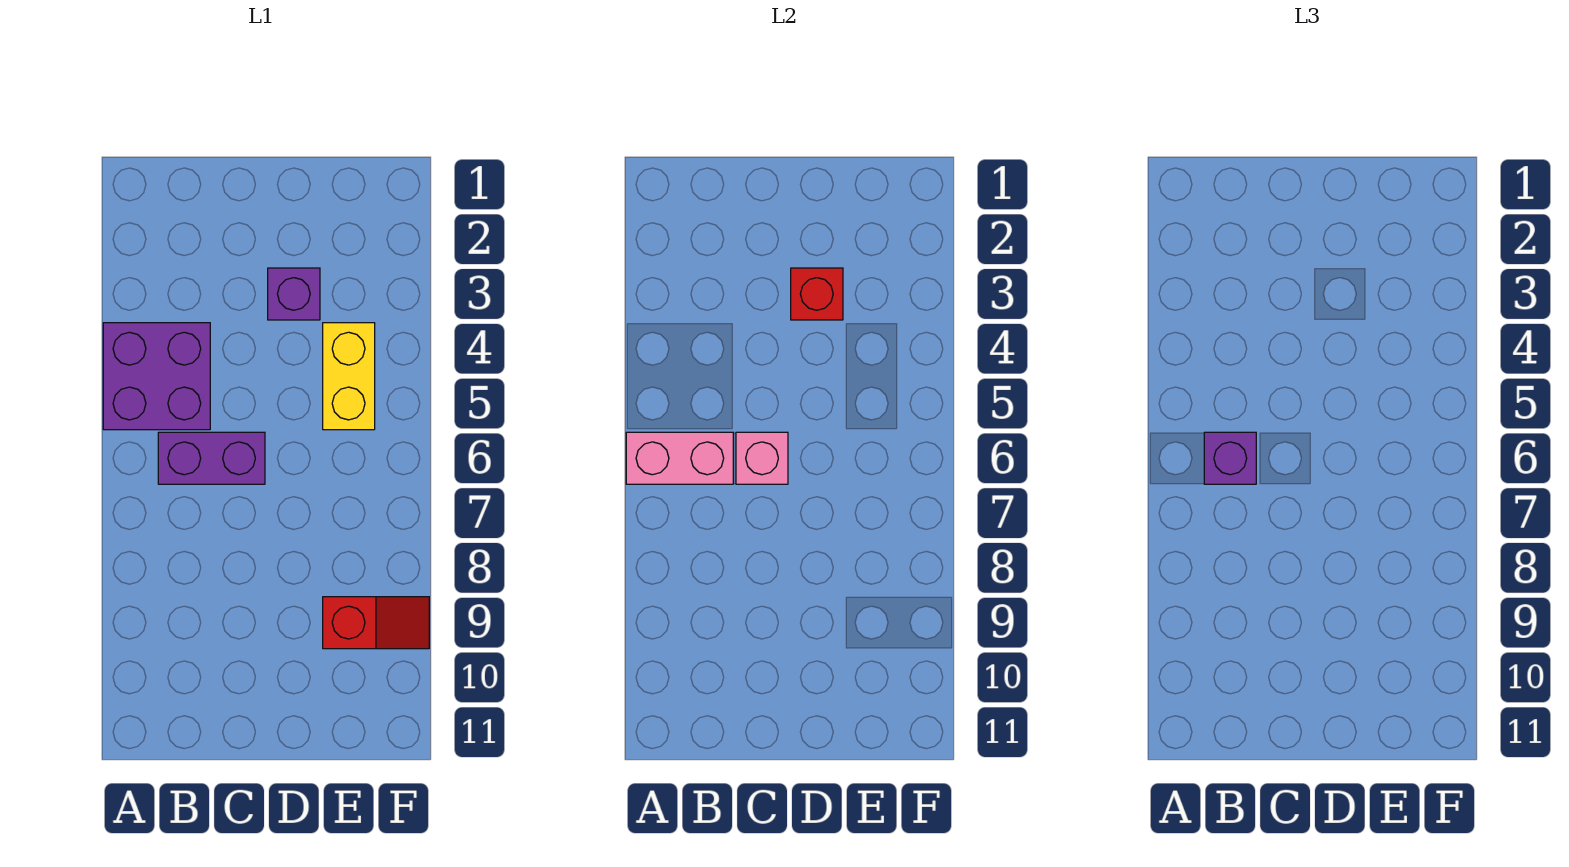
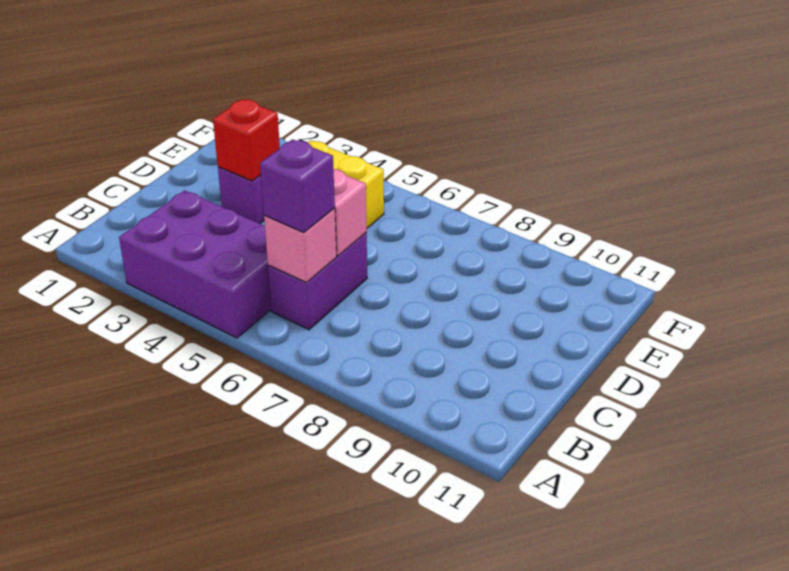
purple brick A4:B5 level 1 -> purple brick A3:B5 level 1
pink brick A6:B6 level 2 -> pink brick B6 level 2
red slope E9:F9 level 1 top E -> none

